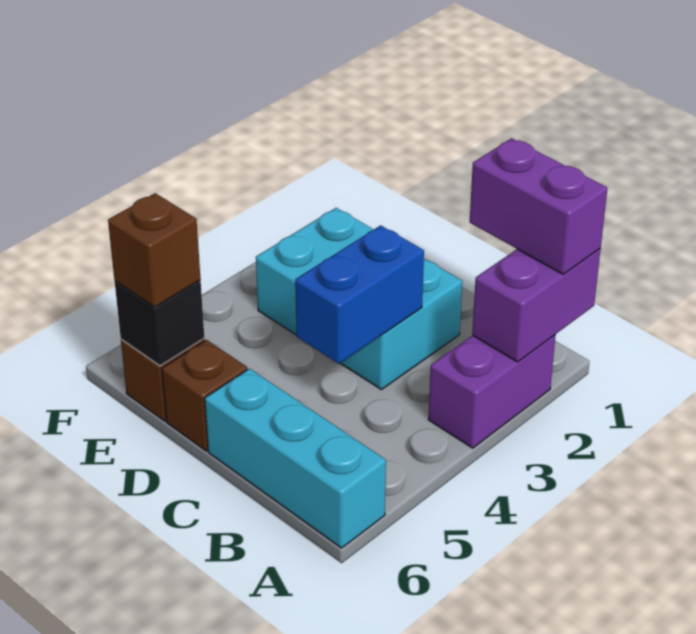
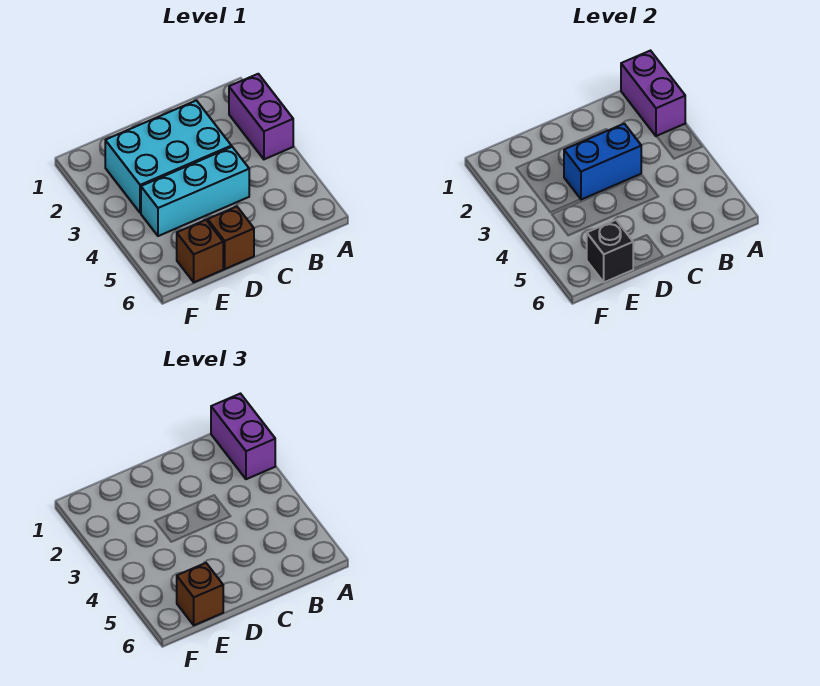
purple brick A1:B1 level 3 -> purple brick A1:A2 level 3
cyan brick A6:C6 level 1 -> cyan brick C4:E4 level 1
blue brick C3:C4 level 2 -> blue brick C3:D3 level 2

